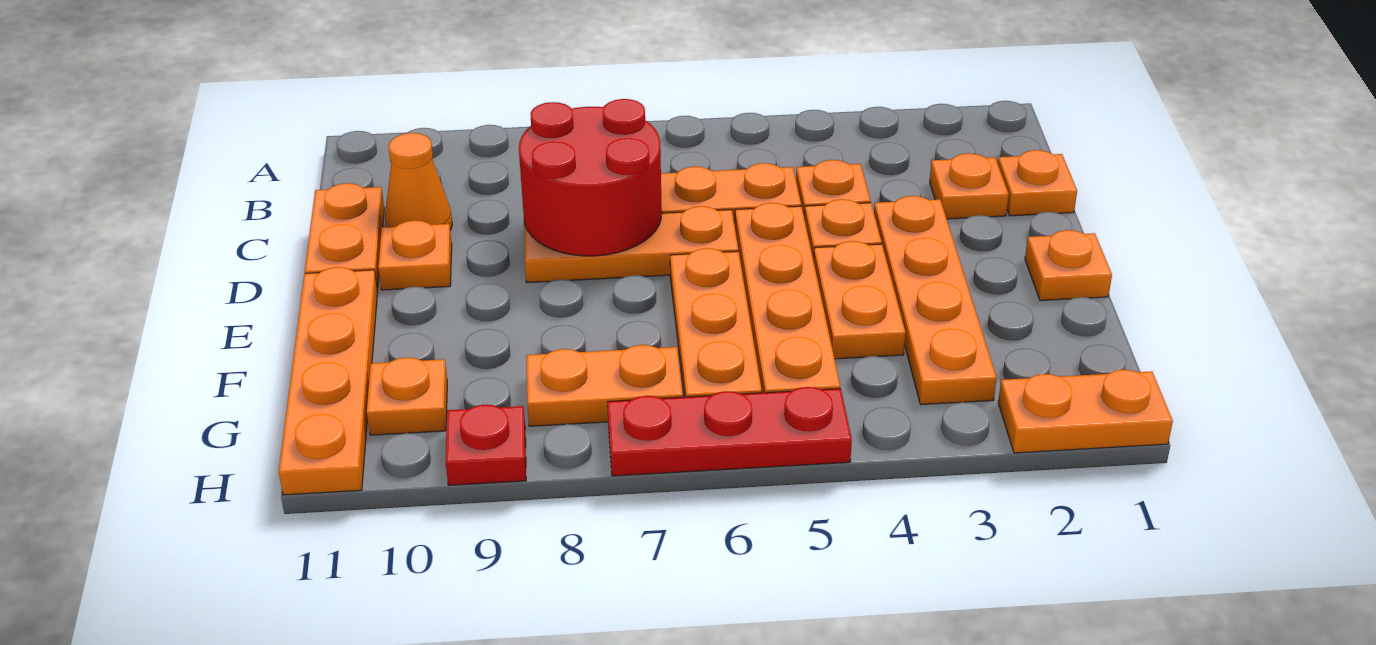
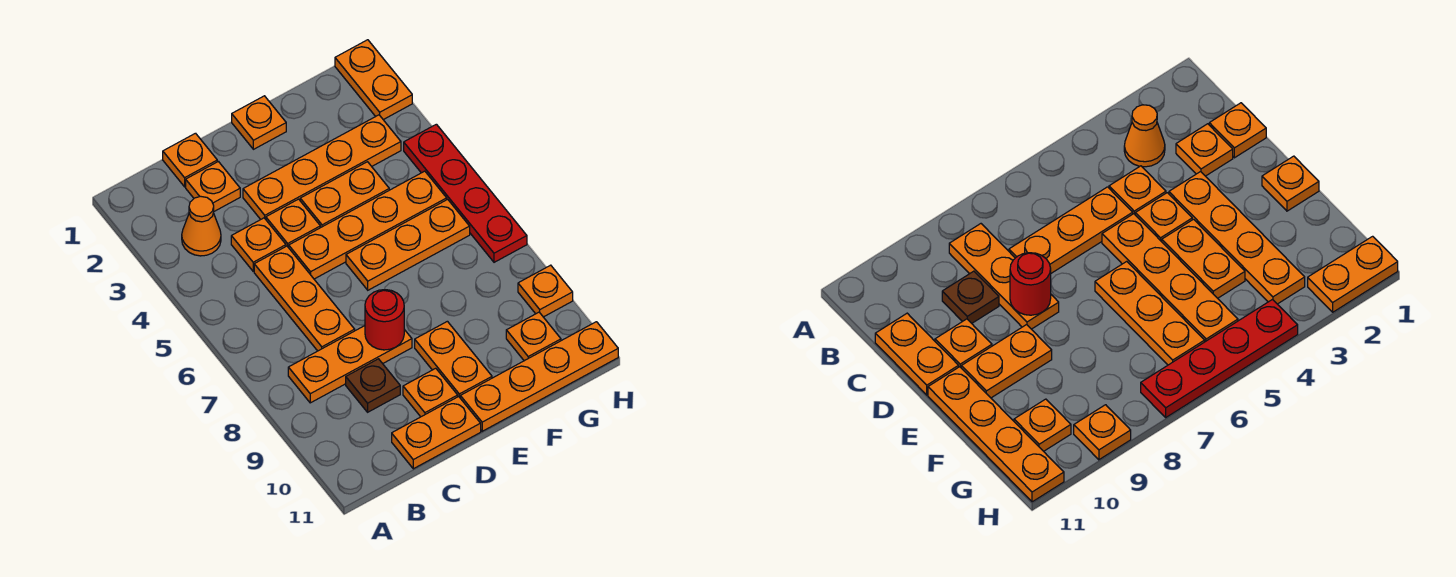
red round brick C7:D8 level 2 -> red round brick D8 level 2
none -> brown plate C9 level 1
orange cone C10 level 1 -> orange cone B3 level 1
orange plate D6:D8 level 1 -> orange plate B8:D8 level 1
orange plate G7:G8 level 1 -> orange plate E9:E10 level 1
red plate H5:H7 level 1 -> red plate H4:H7 level 1
red plate H9 level 1 -> orange plate H9 level 1

